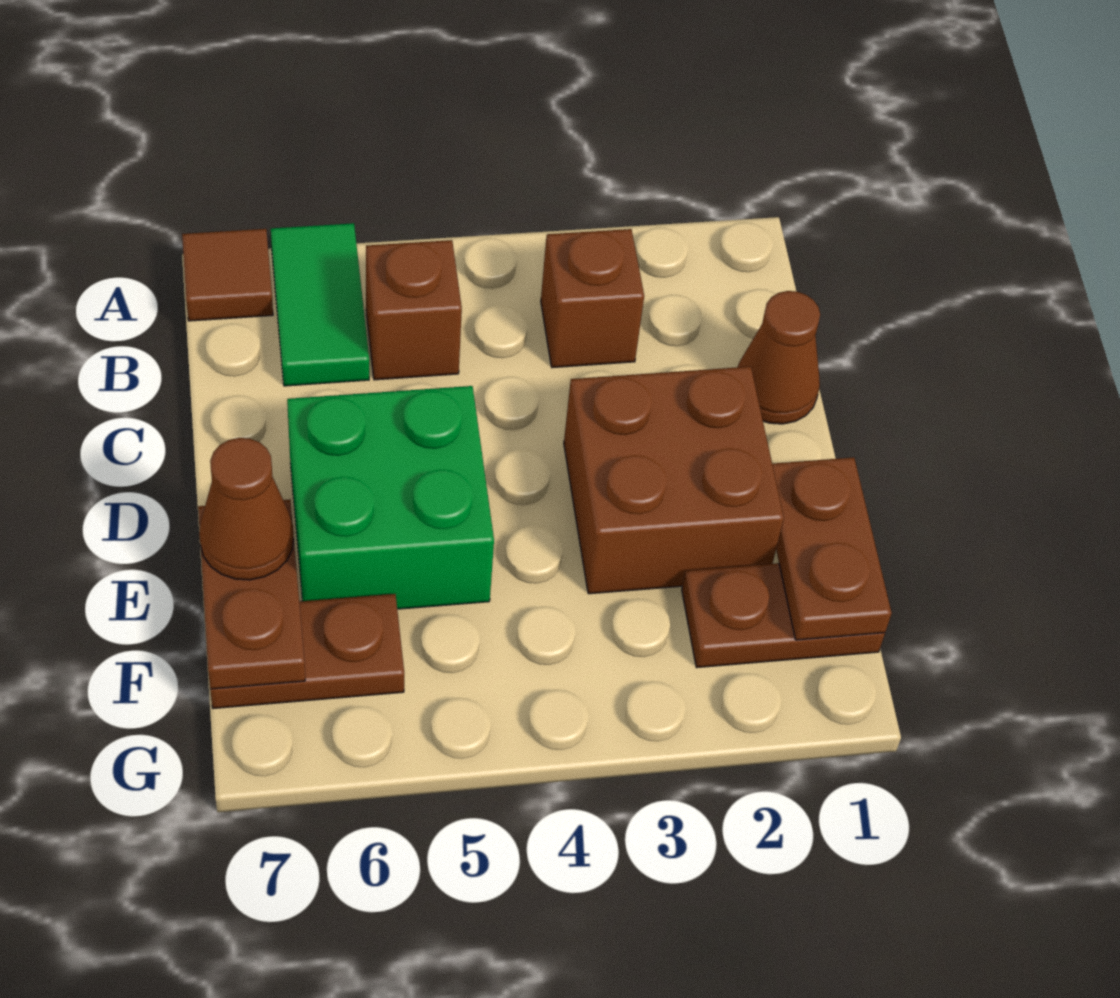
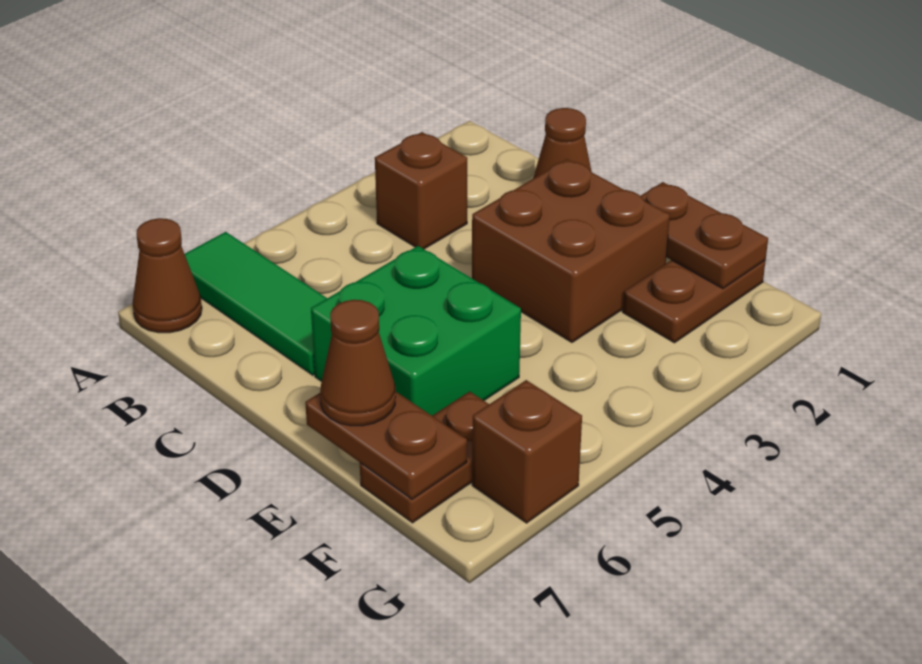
green tile A6:B6 level 1 -> green tile A6:C6 level 1
brown tile A7 level 1 -> brown cone A7 level 1
brown brick B5 level 1 -> brown brick G6 level 1

